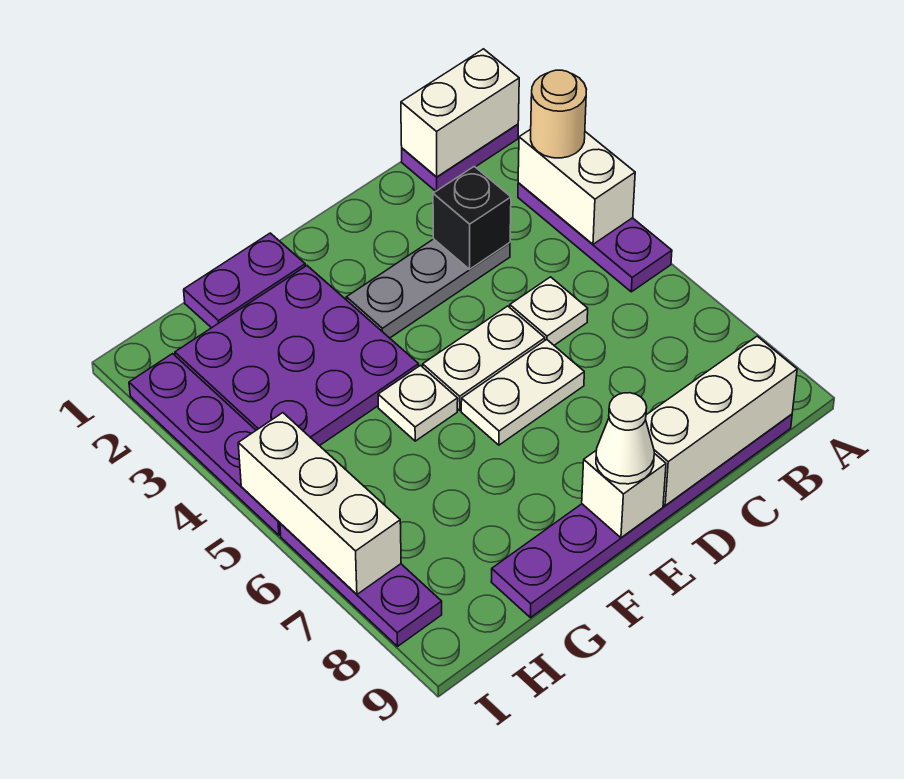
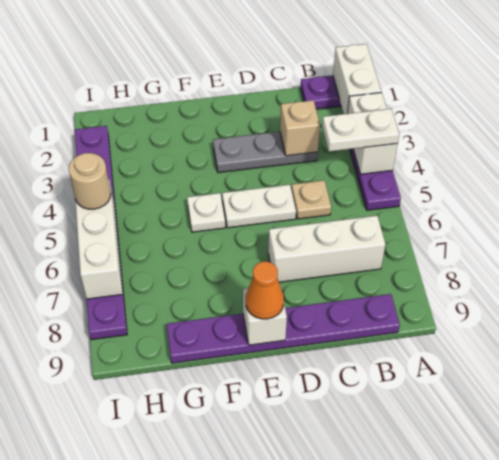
white brick A1:B1 level 2 -> white brick A1:A2 level 2
tan round brick A3 level 3 -> tan round brick I5 level 3
white brick B9:D9 level 2 -> white brick B7:D7 level 1
black brick C3 level 2 -> tan brick C3 level 2
white plate C5 level 1 -> tan plate C5 level 1
white plate D6:E6 level 1 -> white plate A4:B4 level 3
white cone E9 level 3 -> orange cone E9 level 3
purple plate F1:G1 level 1 -> none
purple plate F2:H4 level 1 -> none

